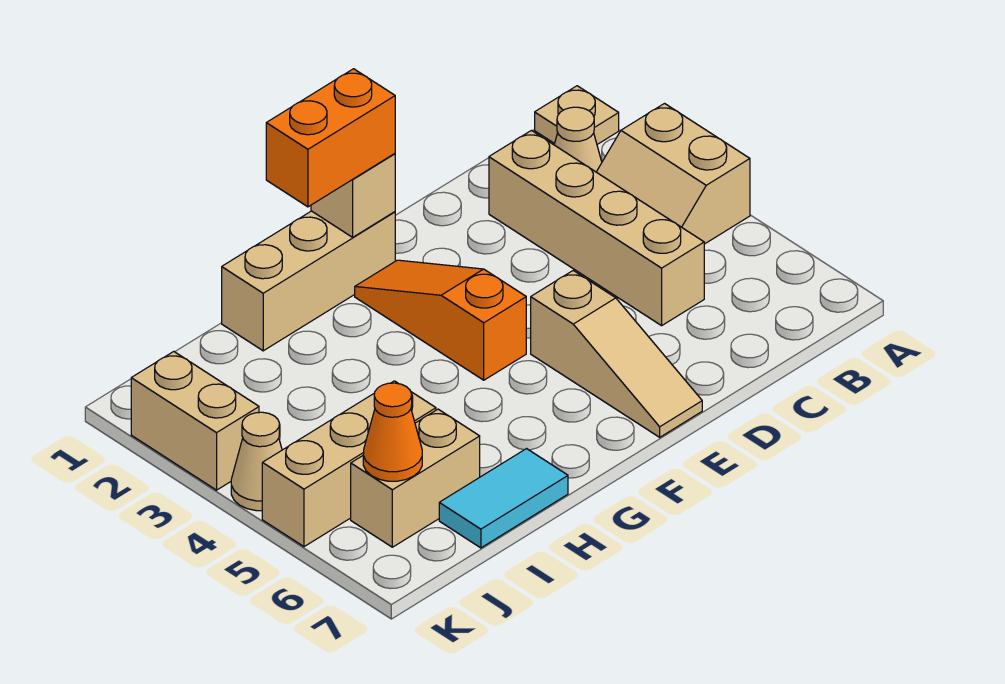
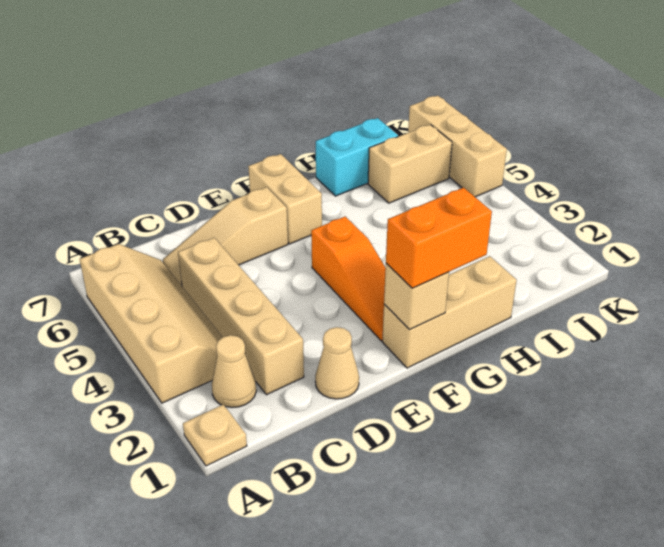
tan slope A3:B4 level 1 top A -> tan slope A3:B6 level 1 top A
tan slope E5:E7 level 1 top 5 -> tan slope C6:E6 level 1 top E
cyan tile H7:I7 level 1 -> cyan brick H7:I7 level 1
tan brick I5:K5 level 1 -> tan brick K5:K7 level 1
orange cone J6 level 2 -> none
tan brick K2:K3 level 1 -> tan brick F6:F7 level 1
tan cone K4 level 1 -> tan cone D1 level 1

